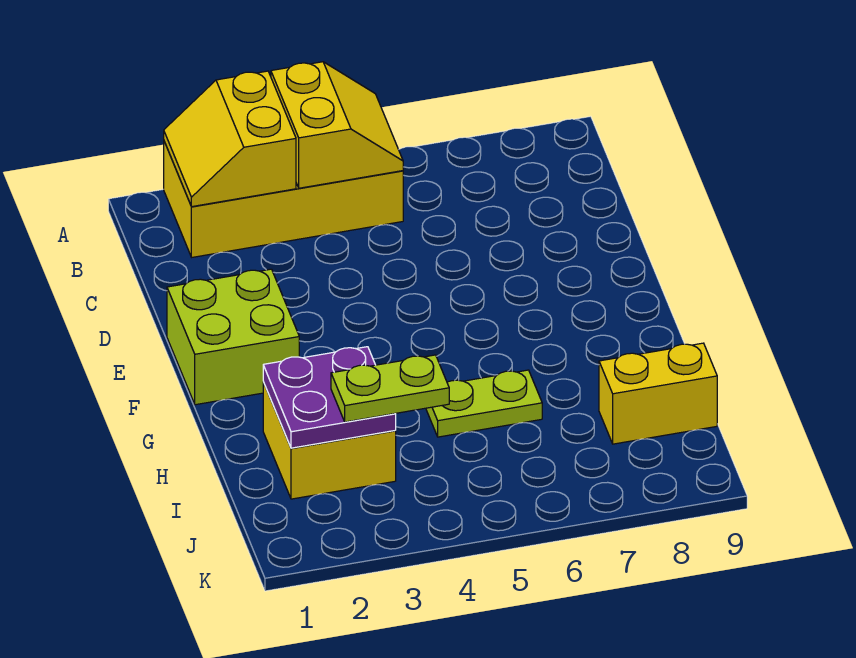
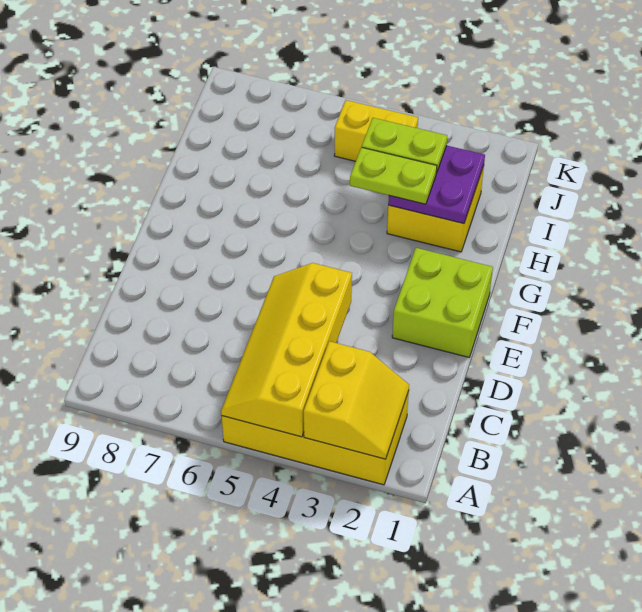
yellow slope A4:B5 level 2 top 4 -> yellow slope A4:D5 level 2 top 4
lime plate H5:H6 level 1 -> lime plate H3:H4 level 3
yellow brick I8:I9 level 1 -> yellow brick J4:J5 level 1

